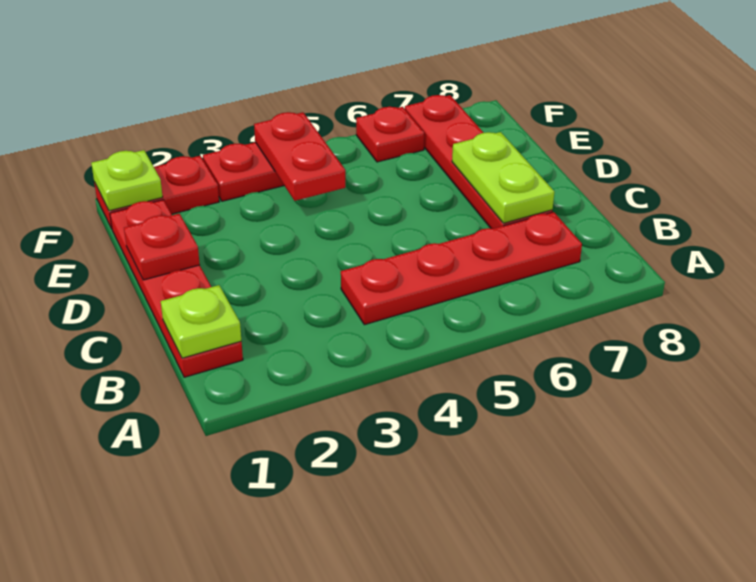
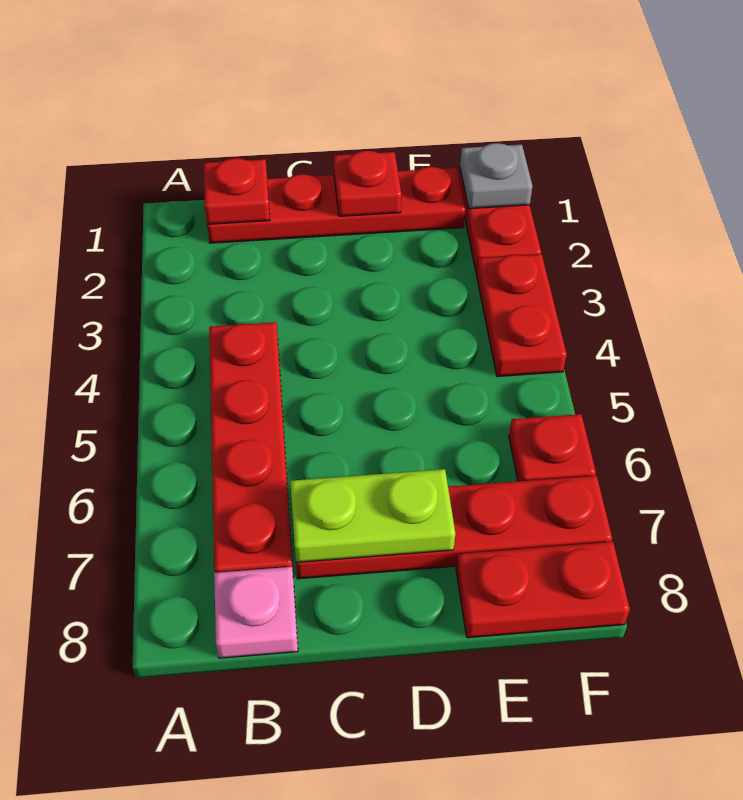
lime plate B1 level 2 -> red plate B1 level 2
none -> pink plate B8 level 1
red plate E4:F4 level 2 -> red plate E8:F8 level 1
lime plate F1 level 2 -> grey plate F1 level 2

